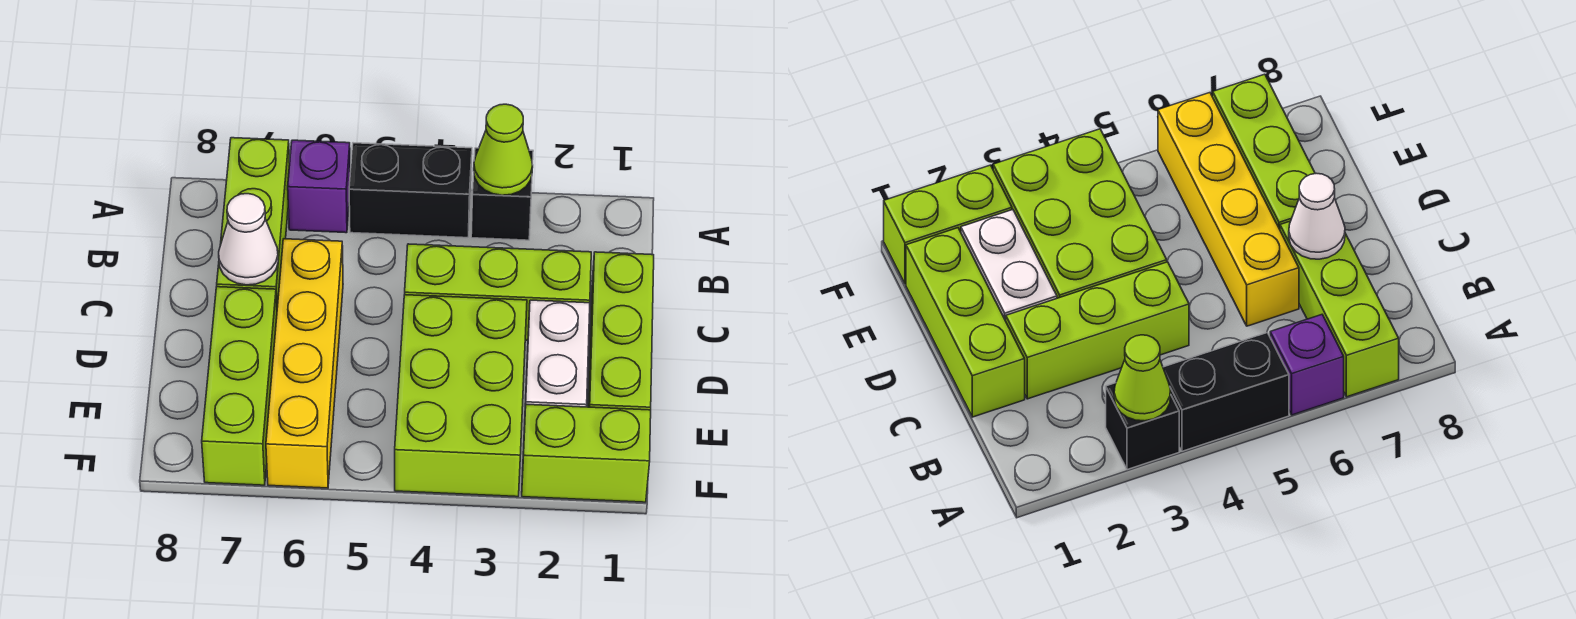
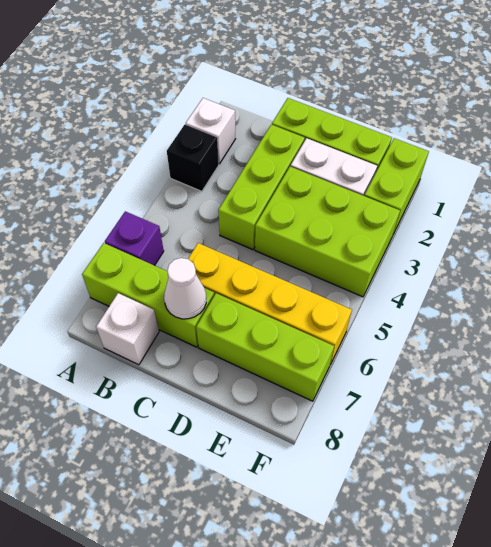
none -> white brick A2 level 1
lime cone A3 level 2 -> none
black brick A4:A5 level 1 -> none
none -> white brick B8 level 1

